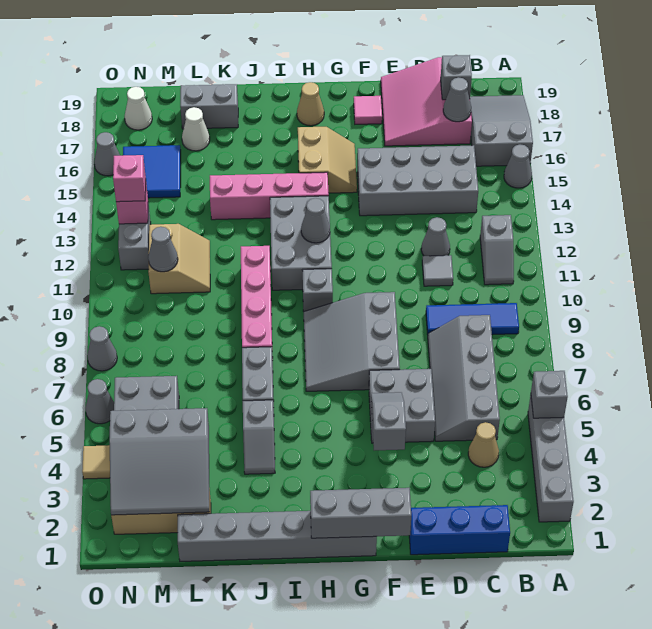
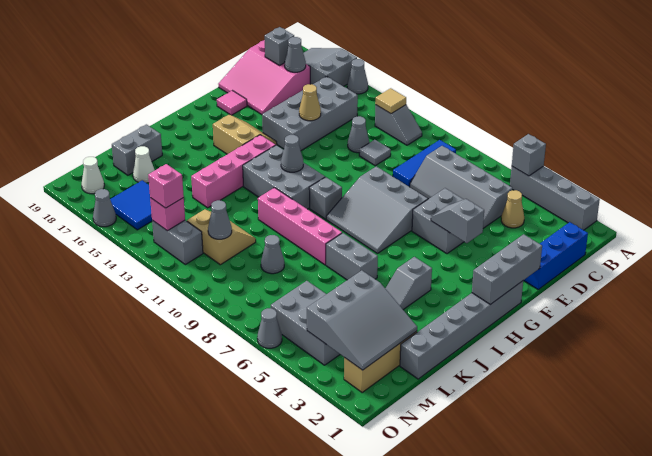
tan cone H18 level 1 -> tan cone E14 level 2
grey slope J4:J5 level 1 top 5 -> grey slope I4:J4 level 1 top I
tan tile O4 level 1 -> tan tile B12 level 2
grey cone O8 level 1 -> grey cone L9 level 1

